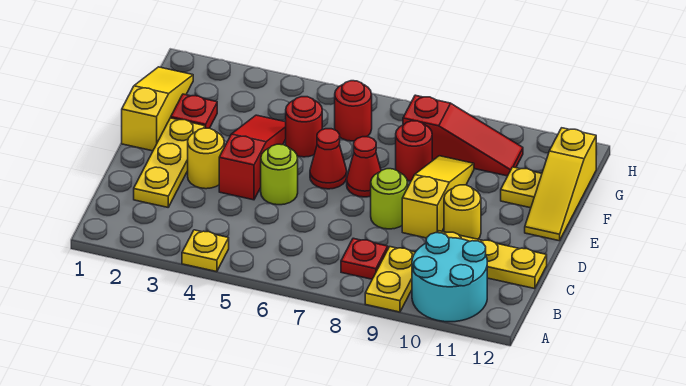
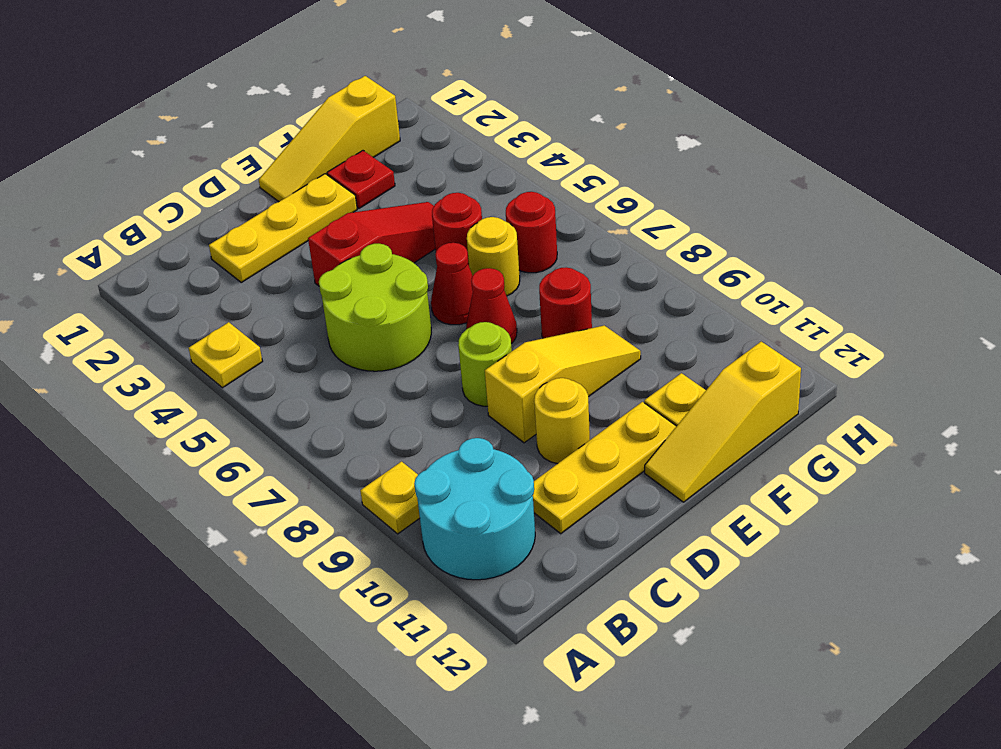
yellow plate A9:B9 level 1 -> yellow plate A9 level 1
red plate B8 level 1 -> none
yellow plate C10:C12 level 1 -> yellow plate C11:E11 level 1
yellow round brick D3 level 1 -> yellow round brick F6 level 1
lime round brick D5 level 1 -> lime round brick C5:D6 level 1
yellow slope E1:G1 level 1 top E -> yellow slope E1:G1 level 1 top G
red slope G8:G10 level 1 top 8 -> none

